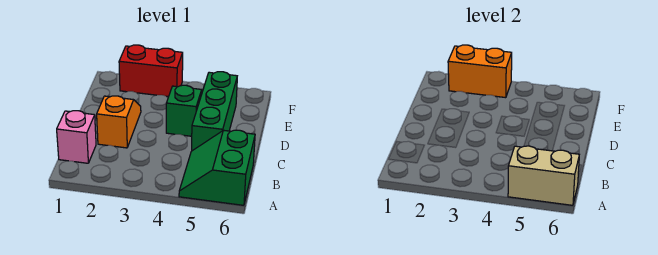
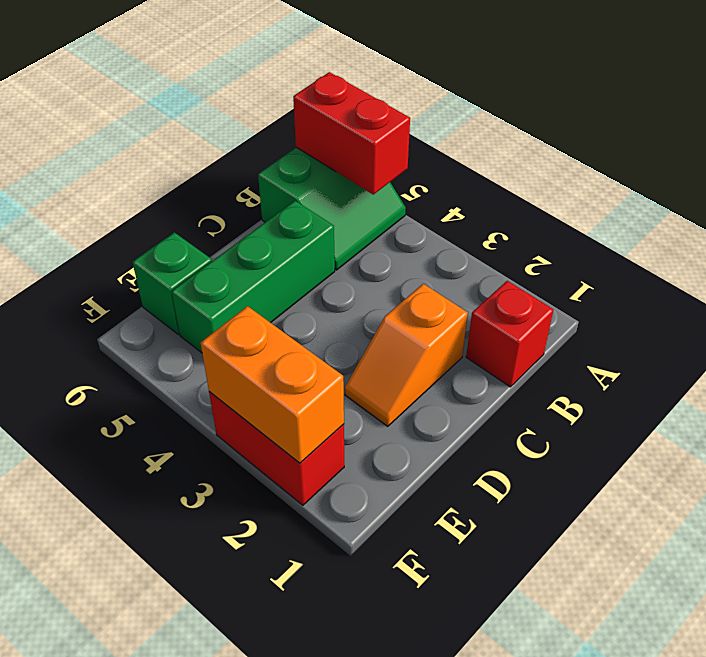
tan brick A5:A6 level 2 -> red brick A5:A6 level 2
pink brick B1 level 1 -> red brick B1 level 1
green brick D4 level 1 -> green brick E6 level 1

